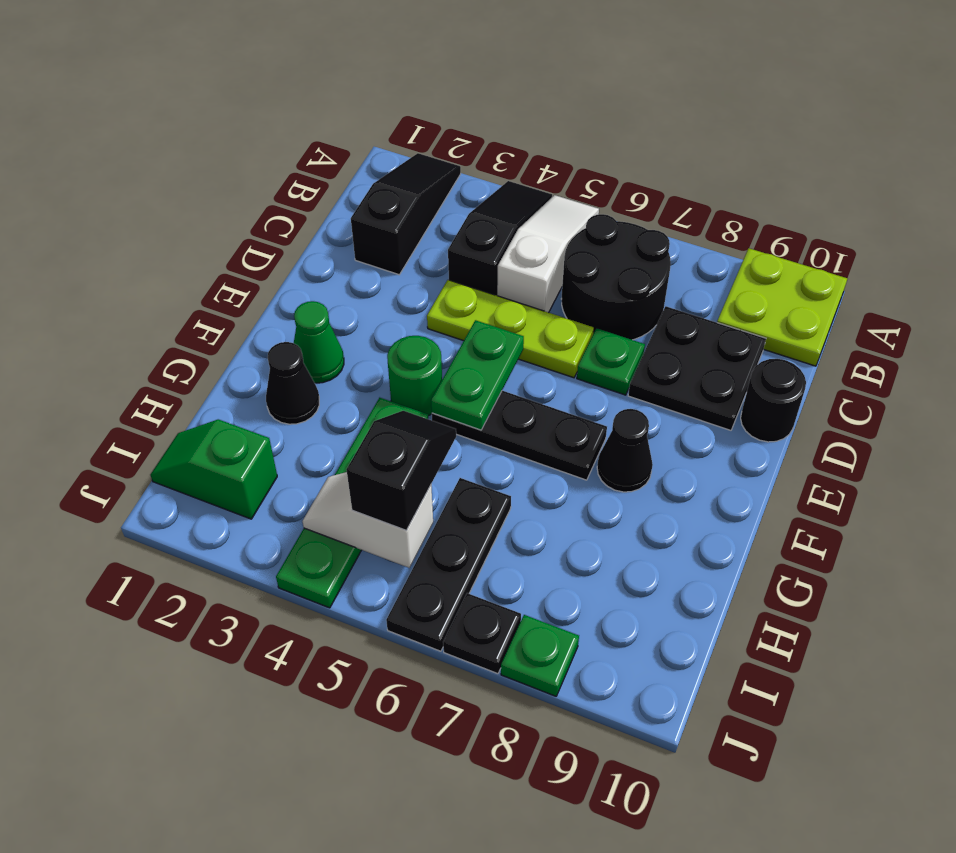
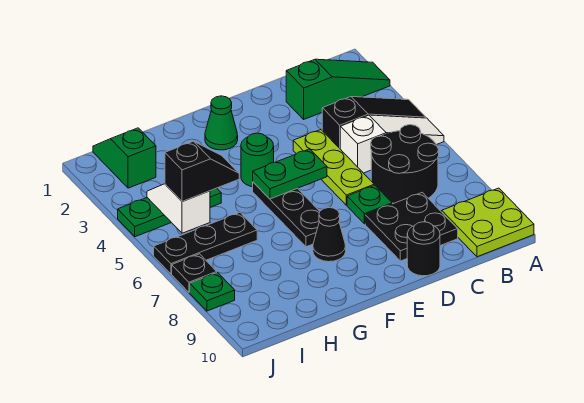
black slope A2:C2 level 1 top C -> green slope A2:C2 level 1 top C
black cone G2 level 1 -> none
green plate G4:J4 level 1 -> green plate H4:J4 level 1

